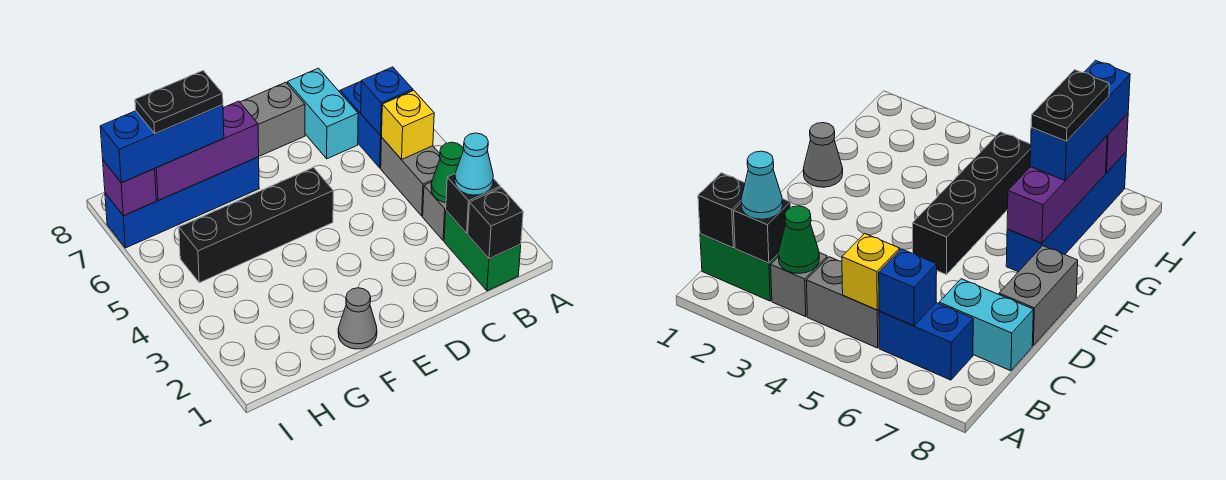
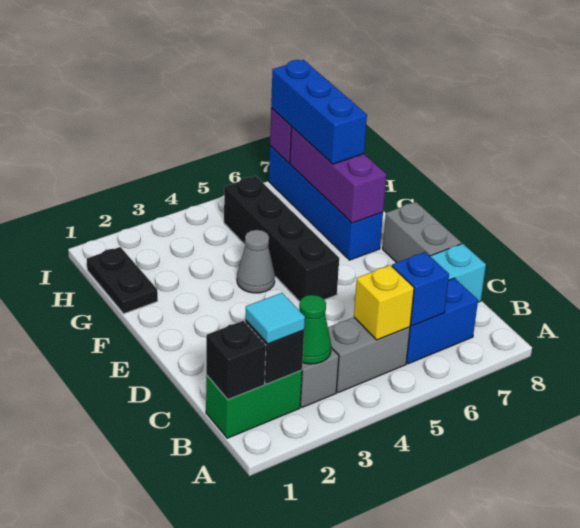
cyan cone B2 level 3 -> cyan tile B2 level 3
grey cone F1 level 1 -> grey cone F4 level 1
black plate G7:H7 level 4 -> black plate G1:H1 level 1

